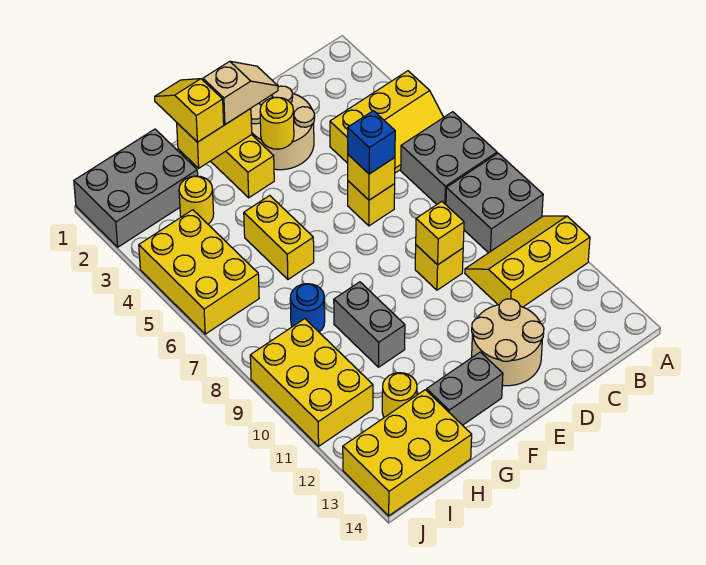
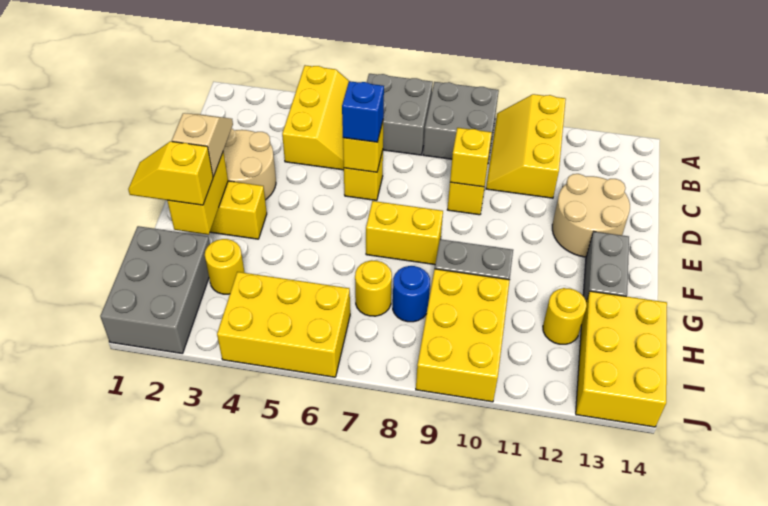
yellow round brick E3 level 2 -> yellow round brick H7 level 1
yellow brick G5:G6 level 1 -> yellow brick F7:F8 level 1
yellow brick I9:J11 level 1 -> yellow brick H9:J10 level 1

